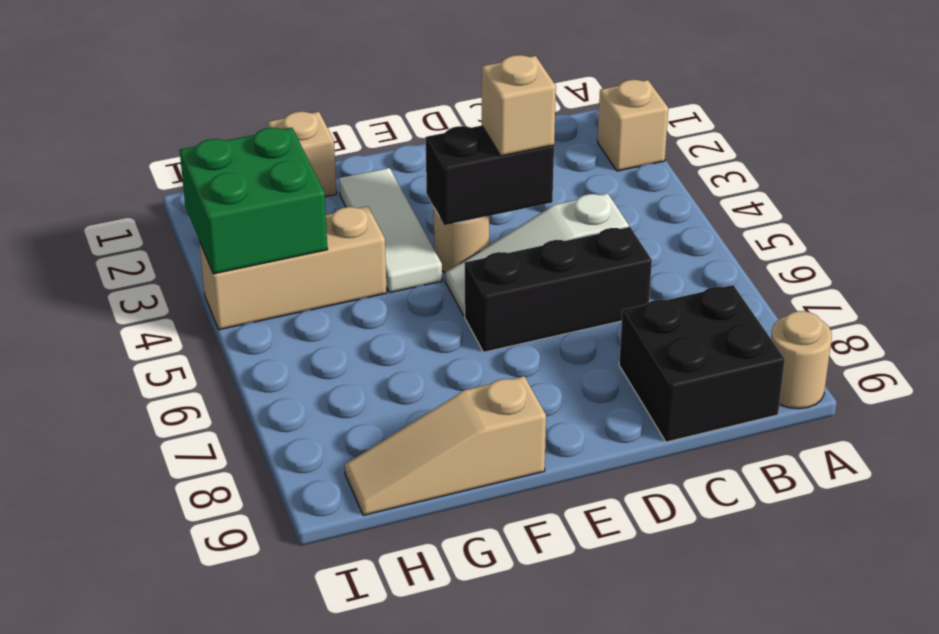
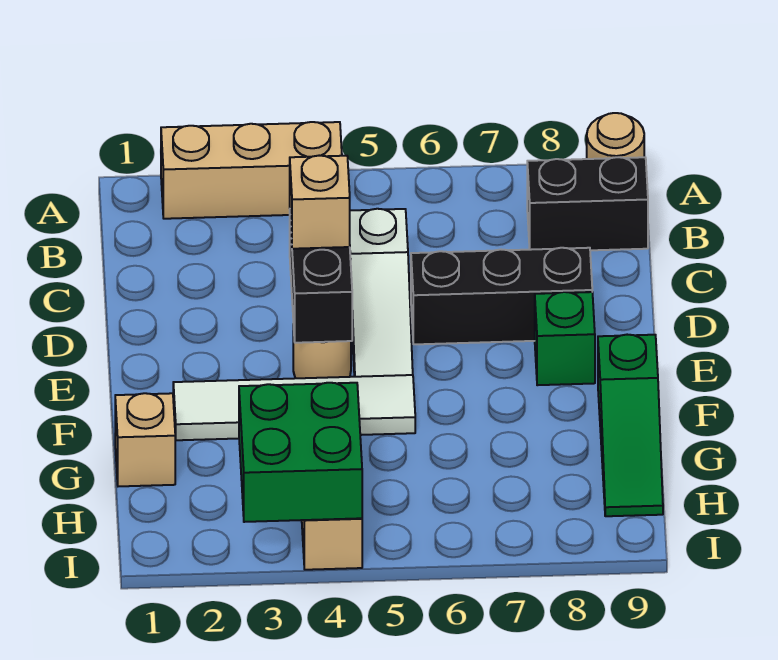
tan brick A2 level 1 -> tan brick A2:A4 level 1
black brick B8:C9 level 1 -> black brick B8:B9 level 1
black brick C6:E6 level 1 -> black brick D6:D8 level 1
none -> green brick E8 level 1
white tile F2:F4 level 1 -> white tile F2:F5 level 1
tan slope F9:H9 level 1 top F -> green slope F9:H9 level 1 top F

